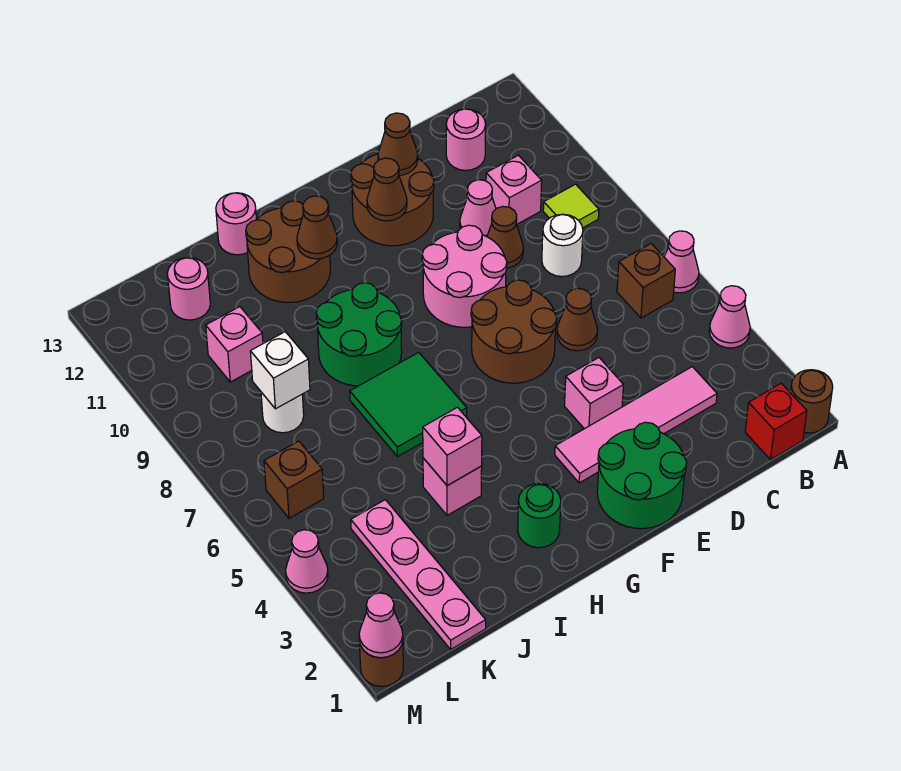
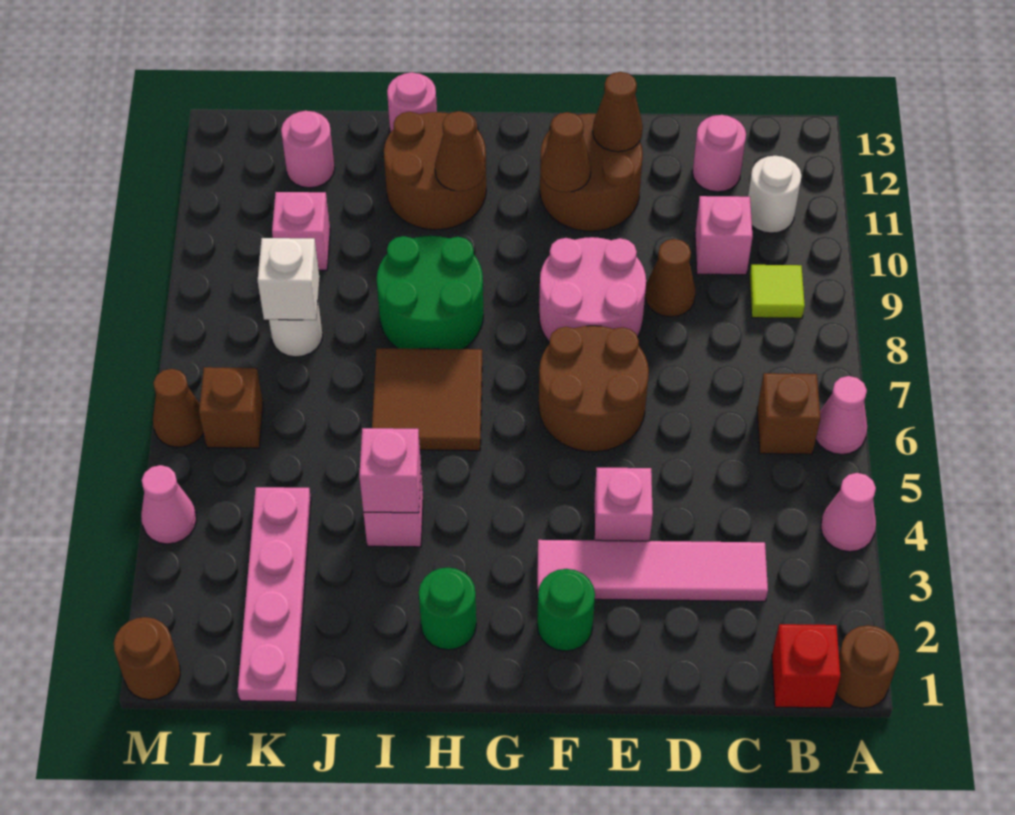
white round brick C8 level 1 -> white round brick B11 level 1
brown cone D6 level 1 -> brown cone M6 level 1
pink cone D10 level 1 -> none
green round brick E1:F2 level 1 -> green round brick F2 level 1
green tile H6:I7 level 1 -> brown tile H6:I7 level 1
pink cone M1 level 2 -> none

